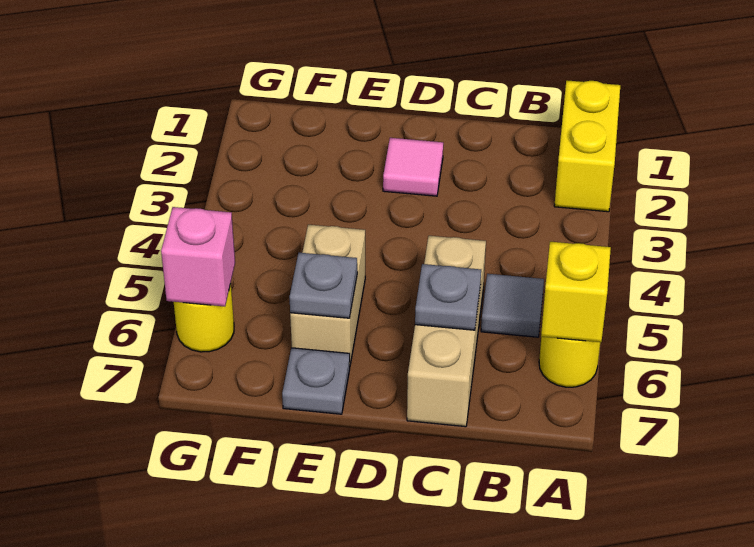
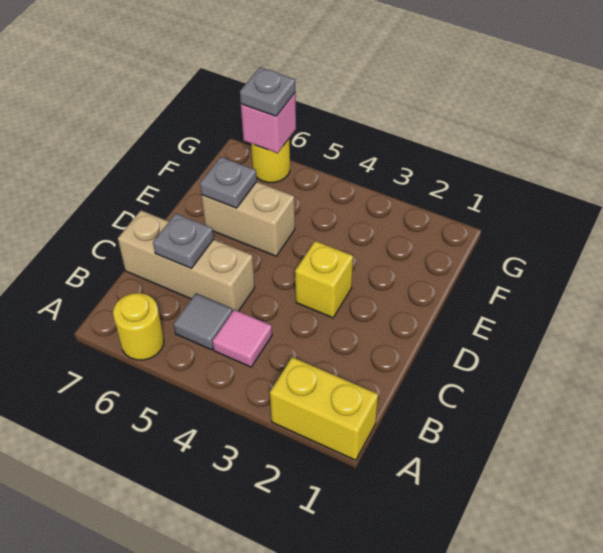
yellow brick A6 level 2 -> yellow brick D3 level 1
pink tile D2 level 1 -> pink tile B4 level 1
grey plate E7 level 1 -> grey plate G6 level 3

